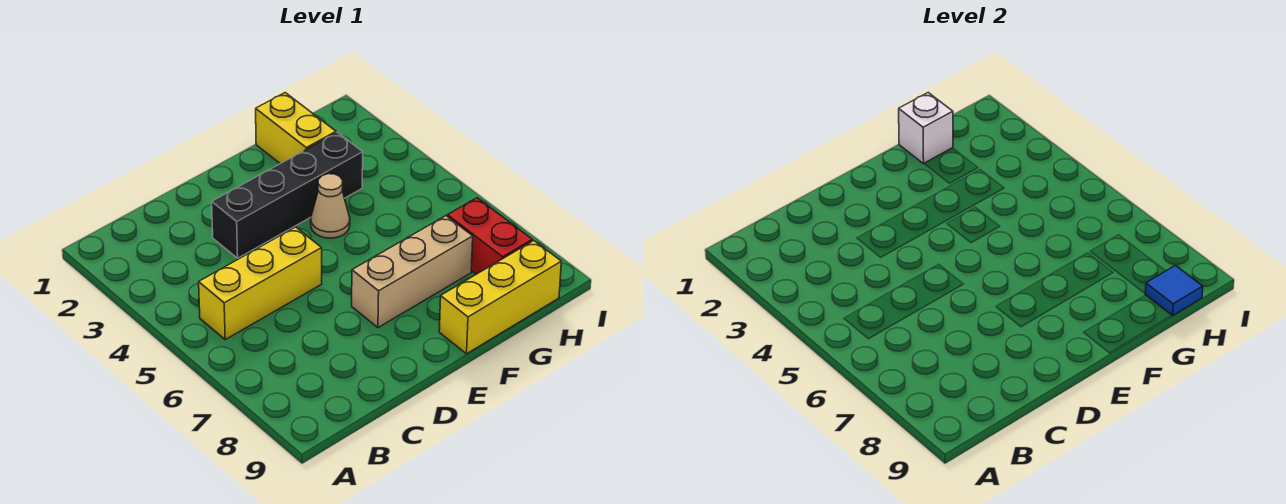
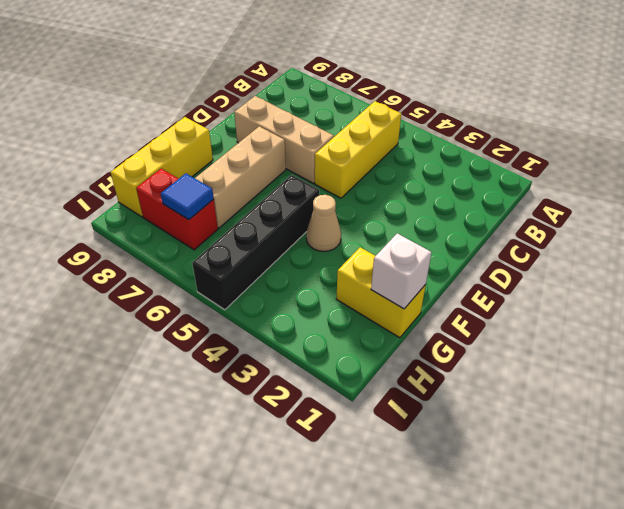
black brick D3:G3 level 1 -> black brick F5:I5 level 1
none -> tan brick D6:D8 level 1
blue tile H9 level 2 -> blue tile H7 level 2

